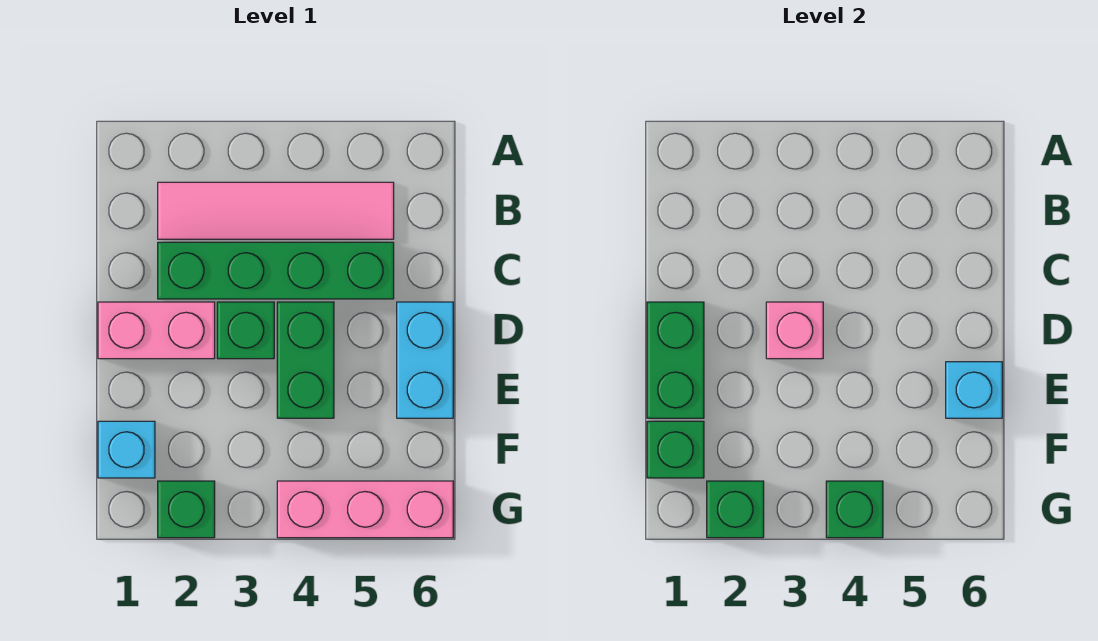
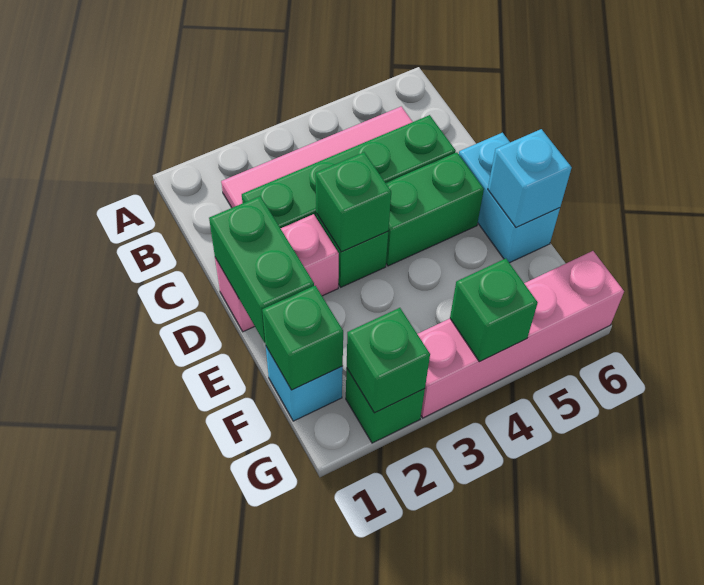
pink brick D3 level 2 -> green brick D3 level 2
green brick D4:E4 level 1 -> green brick D4:D5 level 1
pink brick G4:G6 level 1 -> pink brick G3:G6 level 1

